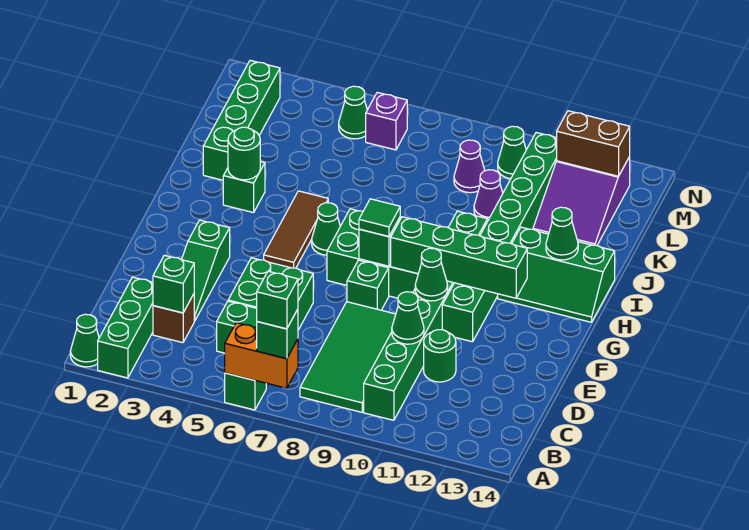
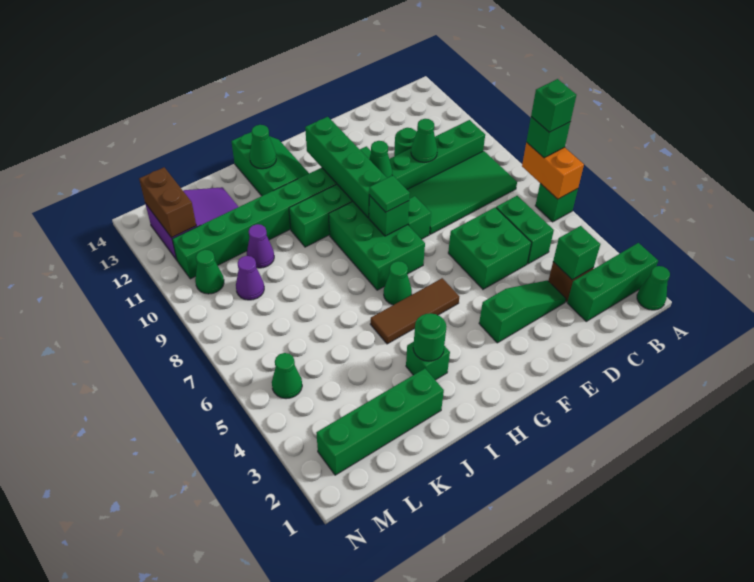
purple brick M6 level 1 -> none

